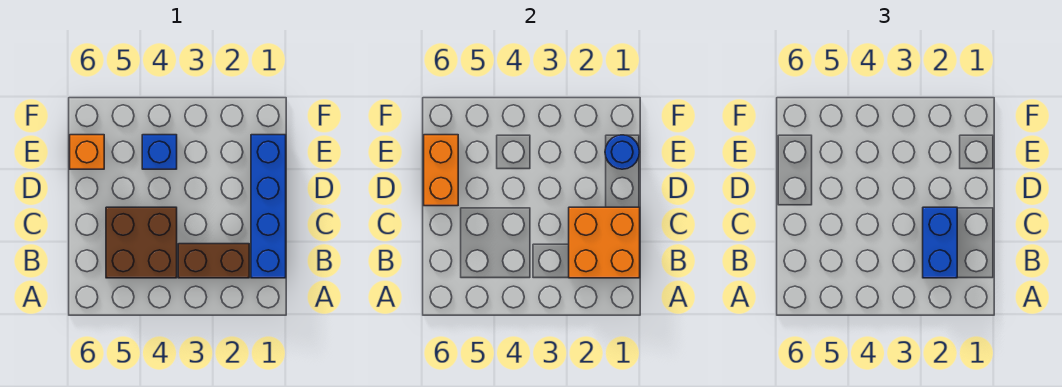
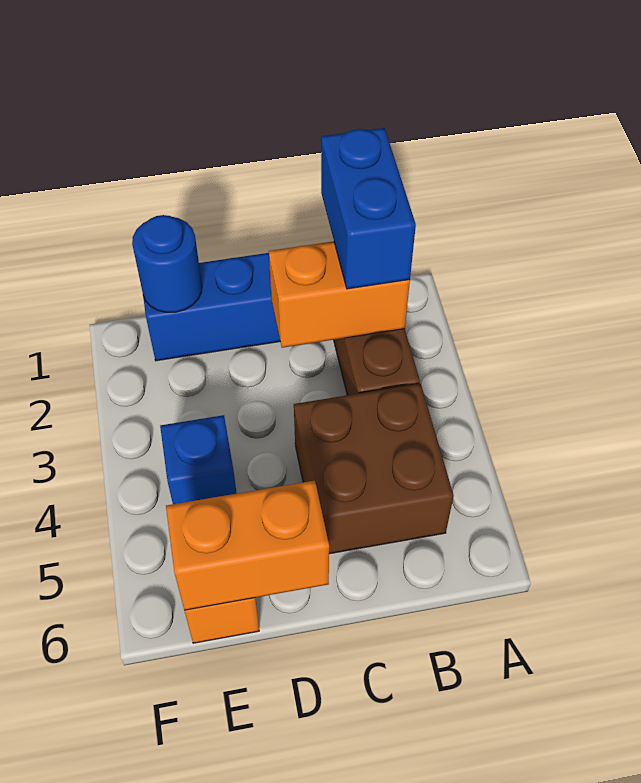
orange brick B1:C2 level 2 -> orange brick B2:C2 level 2
blue brick B2:C2 level 3 -> blue brick B1:B2 level 3

